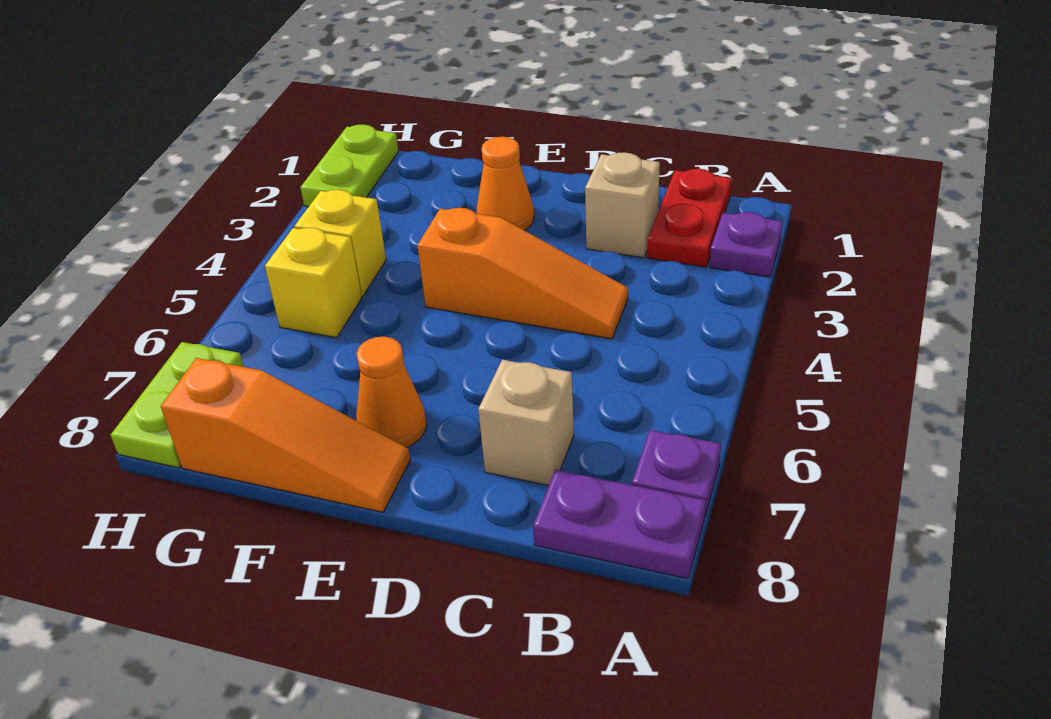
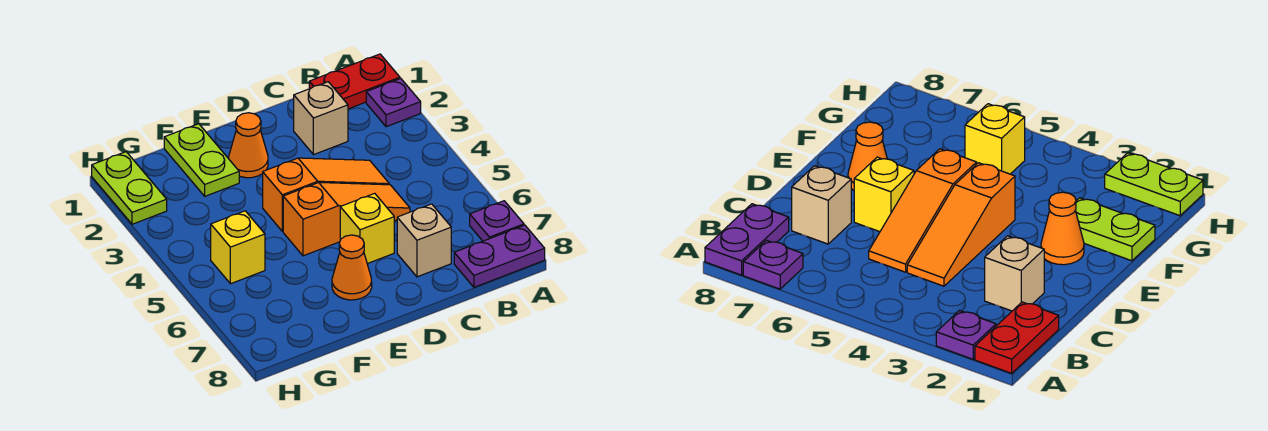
red plate B1:B2 level 1 -> red plate A1:B1 level 1
orange slope E8:G8 level 1 top G -> orange slope C5:E5 level 1 top E
yellow brick G4 level 1 -> yellow brick D6 level 1
lime plate H7:H8 level 1 -> lime plate F1:F2 level 1

